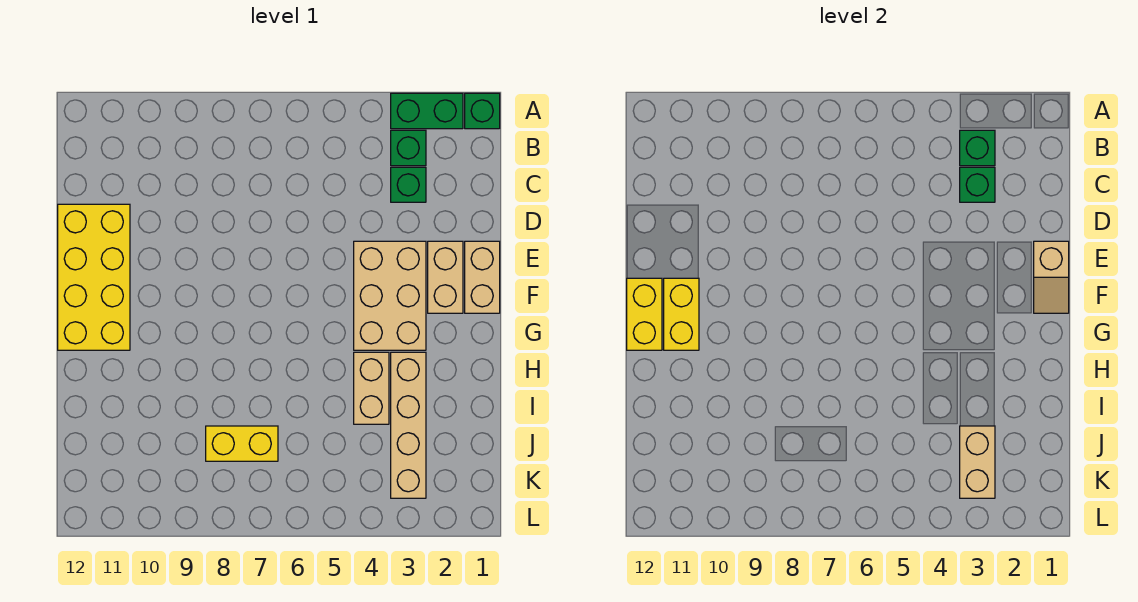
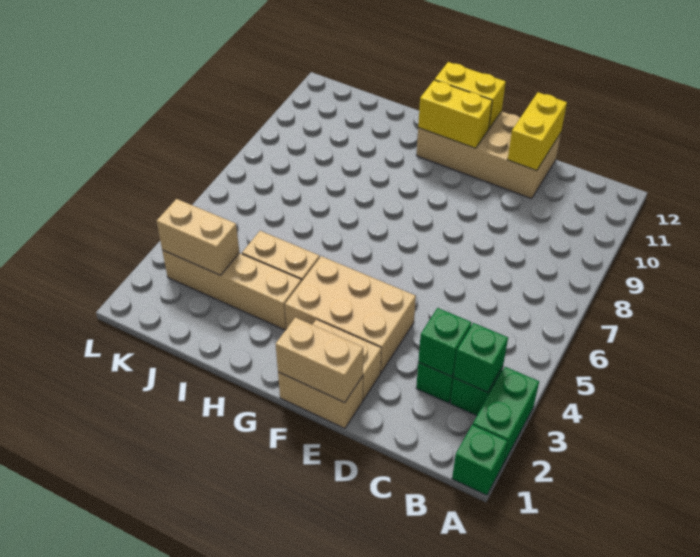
yellow brick D11:G12 level 1 -> tan brick D11:G12 level 1
tan slope E1:F1 level 2 top E -> tan brick E1:F1 level 2
yellow brick J7:J8 level 1 -> yellow brick D11:D12 level 2

